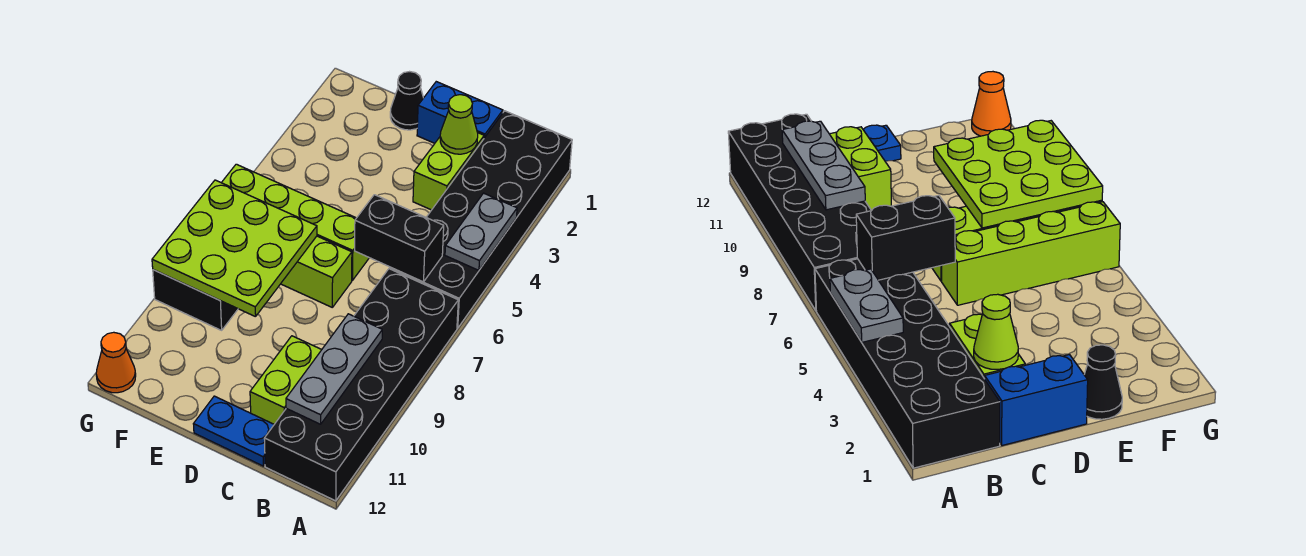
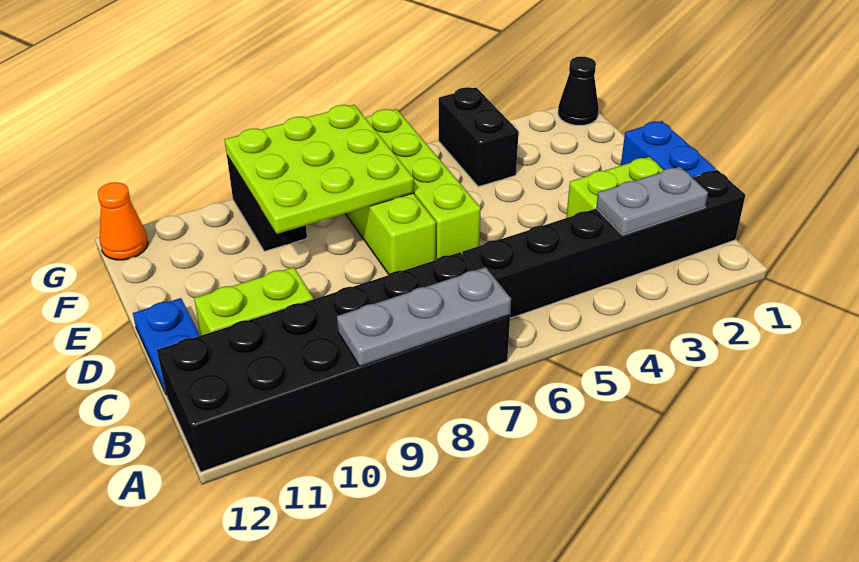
black brick A1:B6 level 1 -> black brick B1:B6 level 1
grey plate A4:A5 level 2 -> grey plate B2:B3 level 2
black brick B6:C6 level 2 -> black brick F4:G4 level 1
grey plate B9:B11 level 2 -> grey plate A7:A9 level 2
lime cone C2 level 2 -> none
black cone E1 level 1 -> black cone G1 level 1

